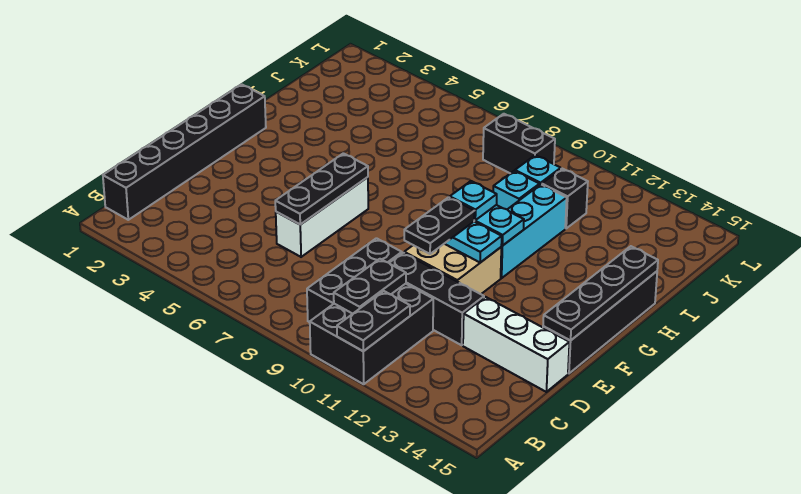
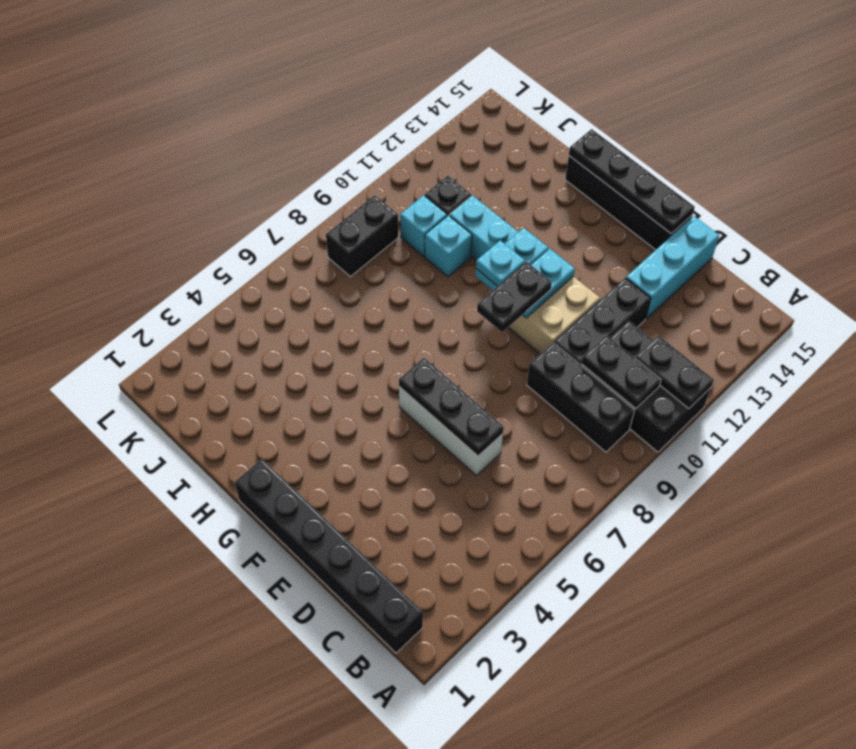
white brick D13:D15 level 1 -> cyan brick D13:D15 level 1
black plate E10:F10 level 3 -> black plate F9:F10 level 3

